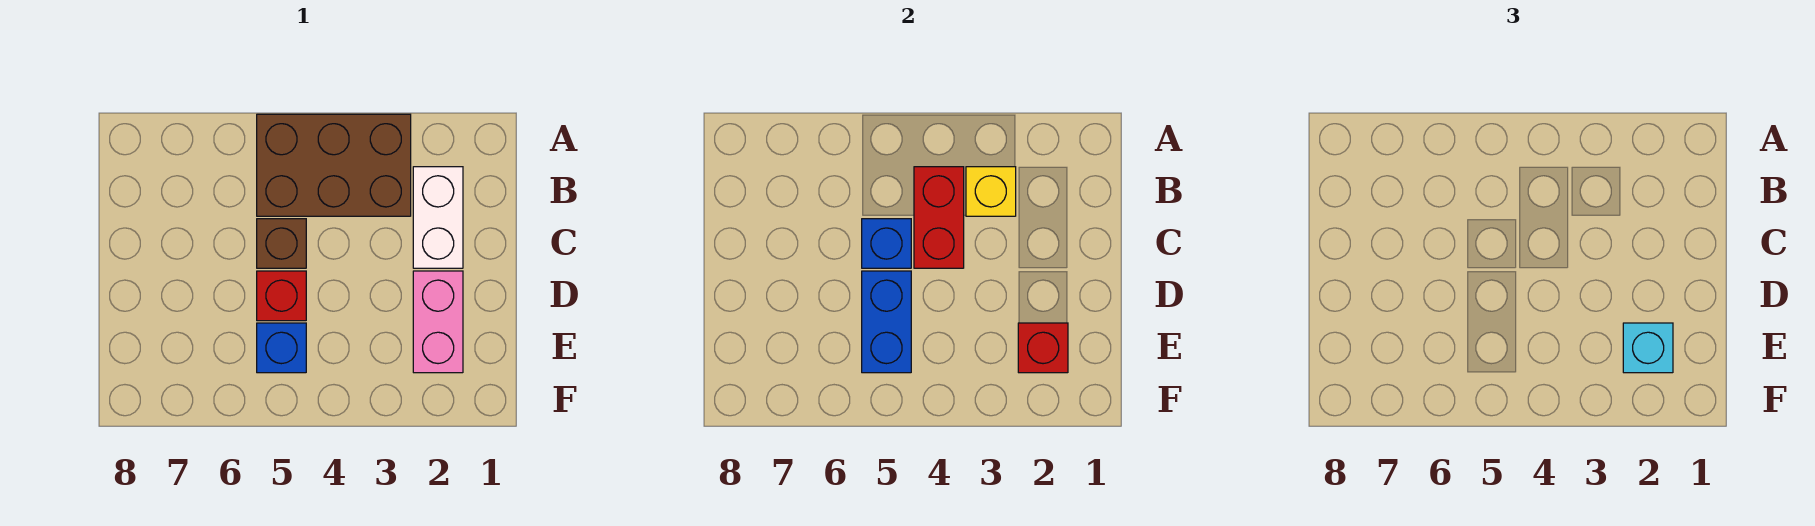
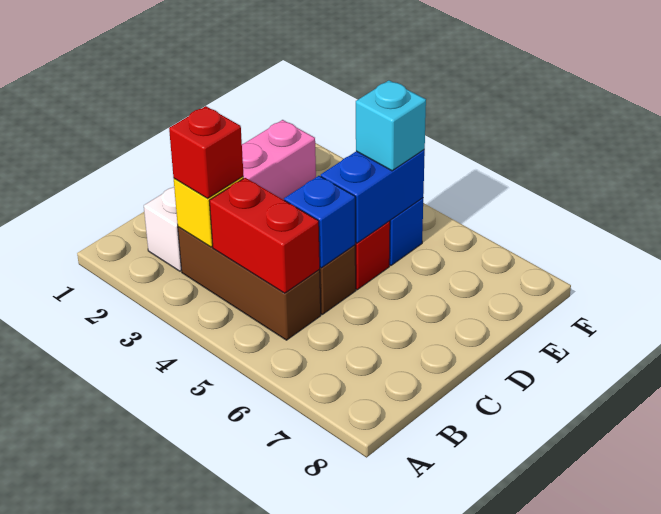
brown brick A3:B5 level 1 -> brown brick B3:B5 level 1
red brick B4:C4 level 2 -> red brick B4:B5 level 2
red brick E2 level 2 -> red brick B3 level 3
cyan brick E2 level 3 -> cyan brick E5 level 3

